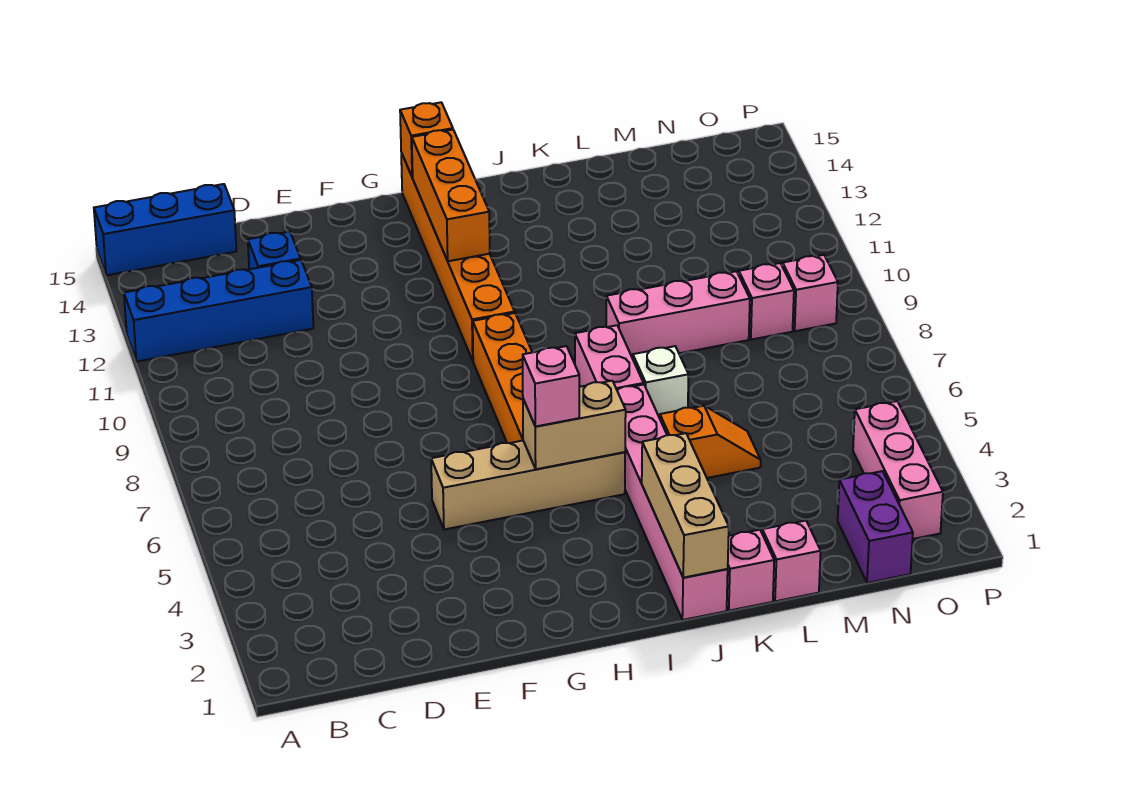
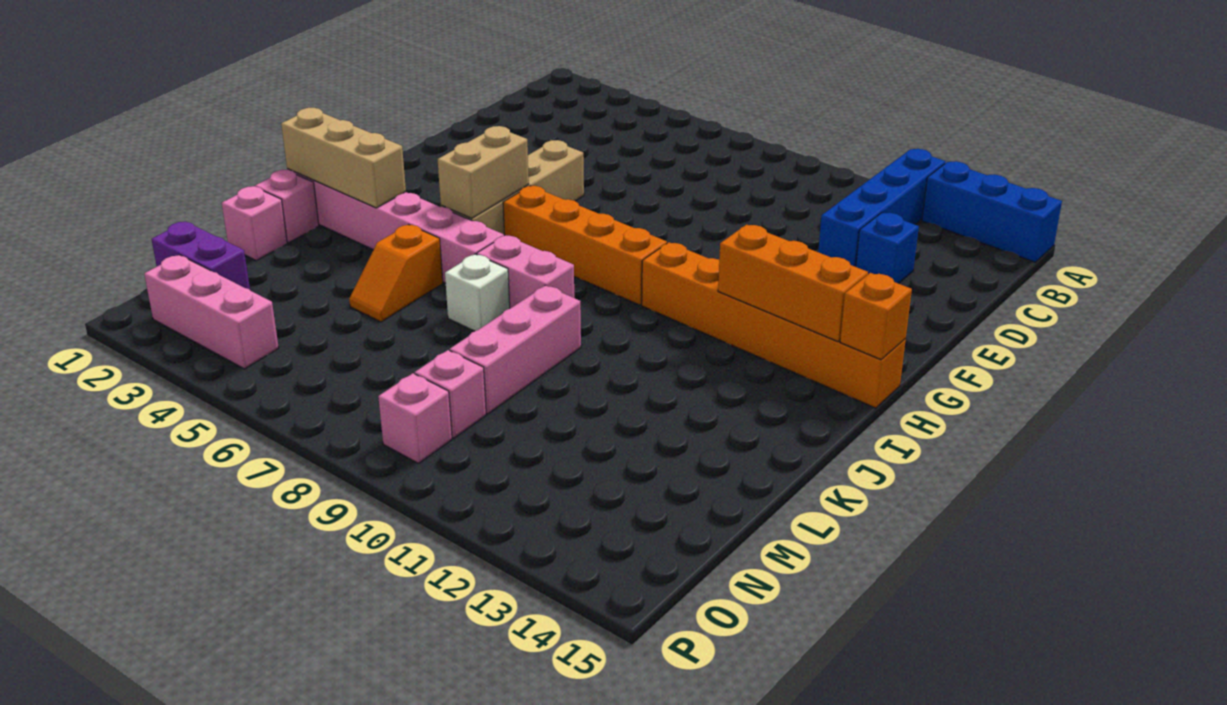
blue brick A15:C15 level 1 -> blue brick A13:A15 level 1
pink brick H5 level 3 -> none

